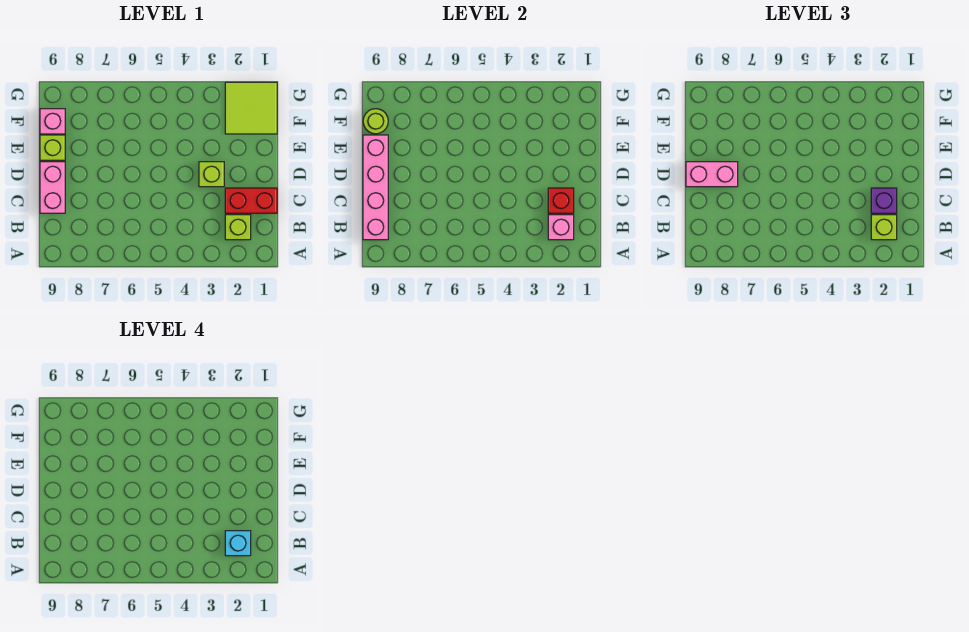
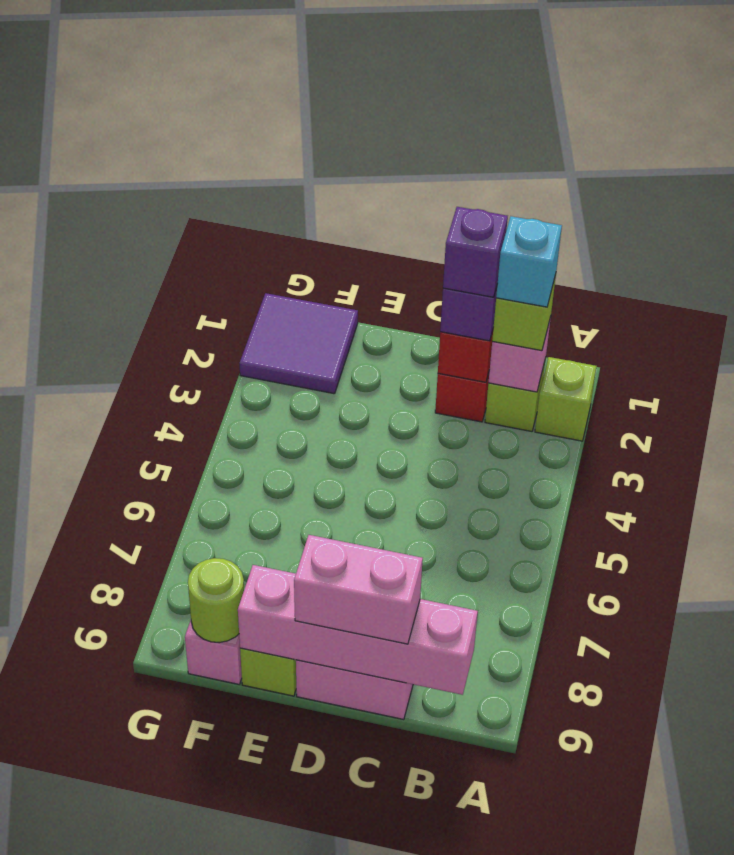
none -> purple brick C2 level 4
lime brick D3 level 1 -> lime brick A2 level 1
pink brick D8:D9 level 3 -> pink brick C9:D9 level 3
lime tile F1:G2 level 1 -> purple tile F1:G2 level 1

